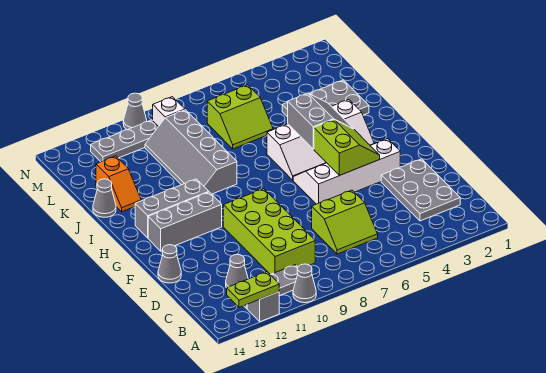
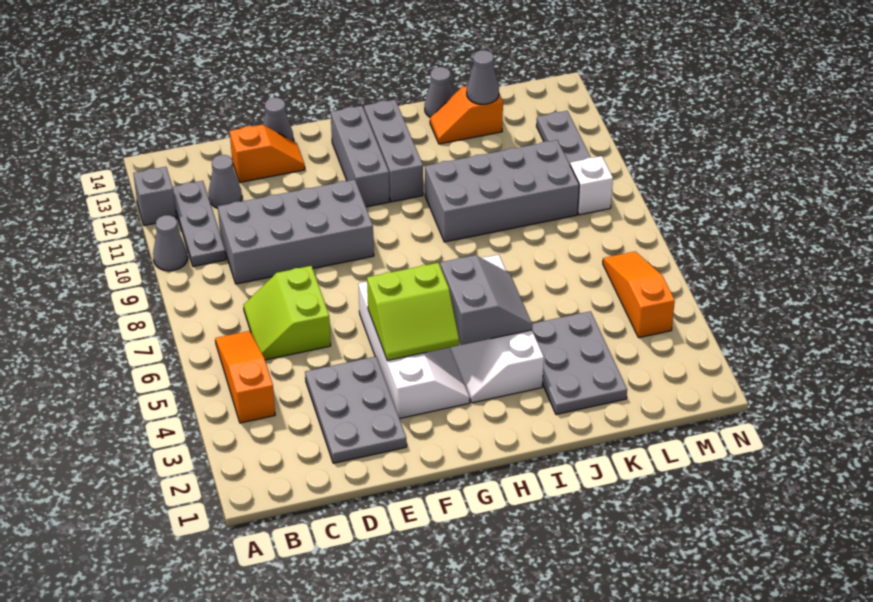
lime plate A12:A13 level 2 -> none
none -> orange slope B4:B6 level 1 top 4
grey plate C2:E3 level 1 -> grey plate D2:E4 level 1
lime brick C9:F10 level 1 -> grey brick C9:F10 level 1
none -> orange slope D13:E13 level 1 top D
grey slope H4:I5 level 2 top 5 -> grey slope H4:I5 level 2 top H
grey slope I9:L10 level 1 top 9 -> grey brick I9:L10 level 1
lime slope K6:L7 level 1 top L -> none
none -> orange slope M4:M6 level 1 top 4
grey cone N10 level 1 -> grey cone K13 level 2

